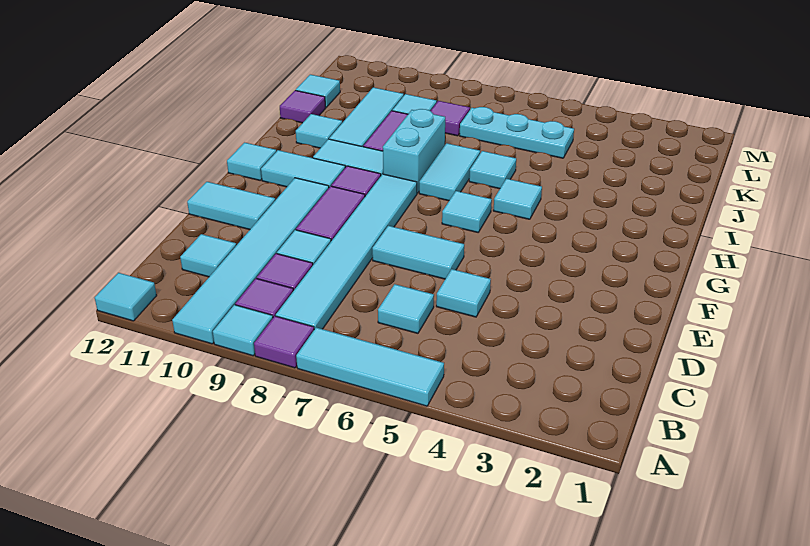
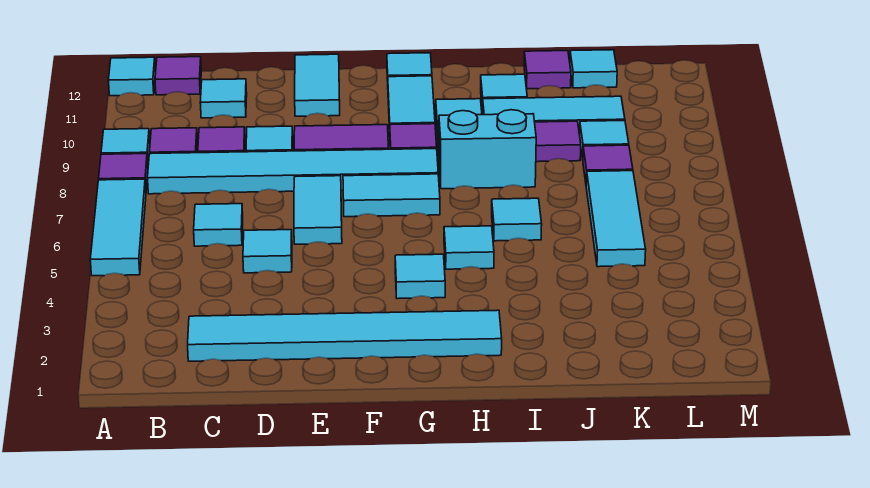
cyan tile A10:F10 level 1 -> cyan tile C2:H2 level 1
none -> purple tile B12 level 1
cyan tile G6 level 1 -> cyan tile G4 level 1
cyan tile H7:I7 level 1 -> cyan tile F7:G7 level 1
cyan plate K5:K7 level 1 -> cyan tile K5:K7 level 1

